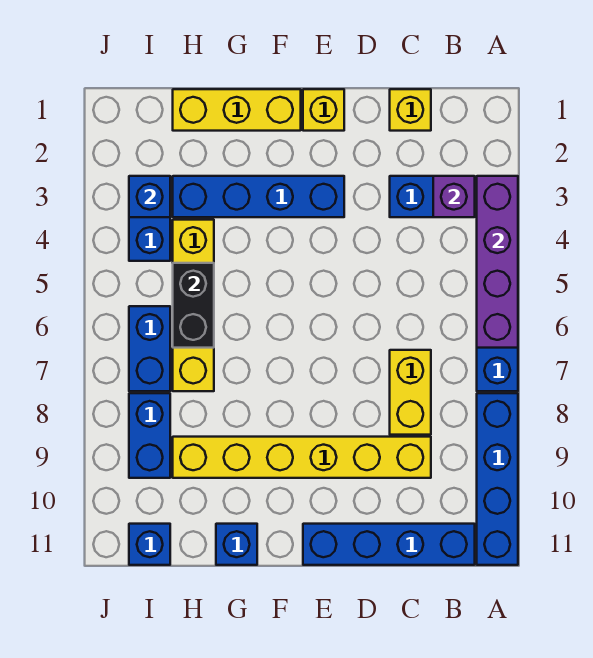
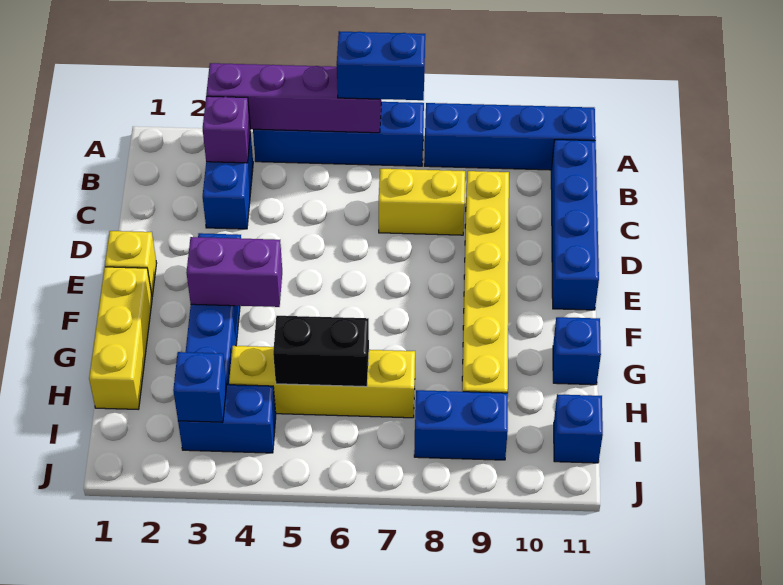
yellow brick C1 level 1 -> none
none -> purple brick F3:F4 level 2
blue brick I6:I7 level 1 -> blue brick A6:A7 level 3

